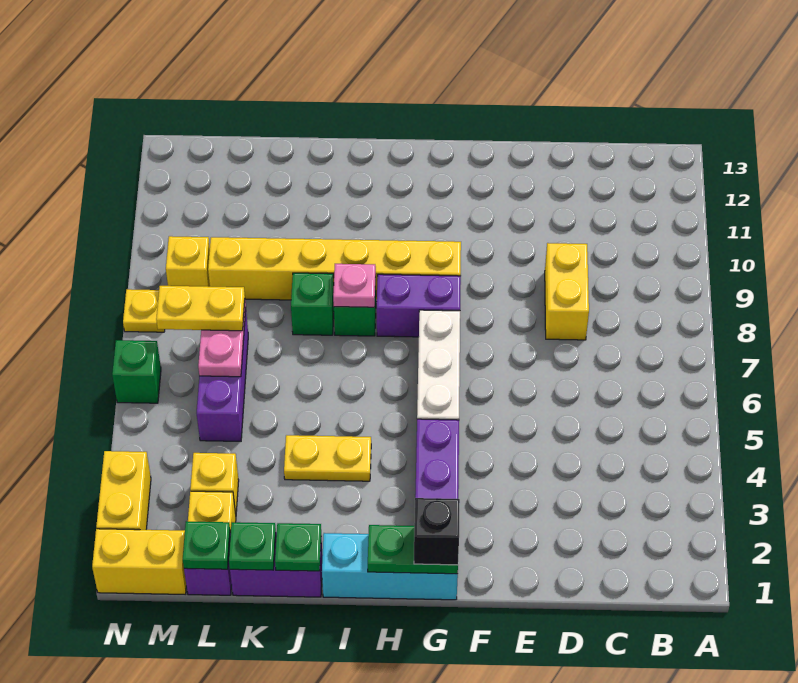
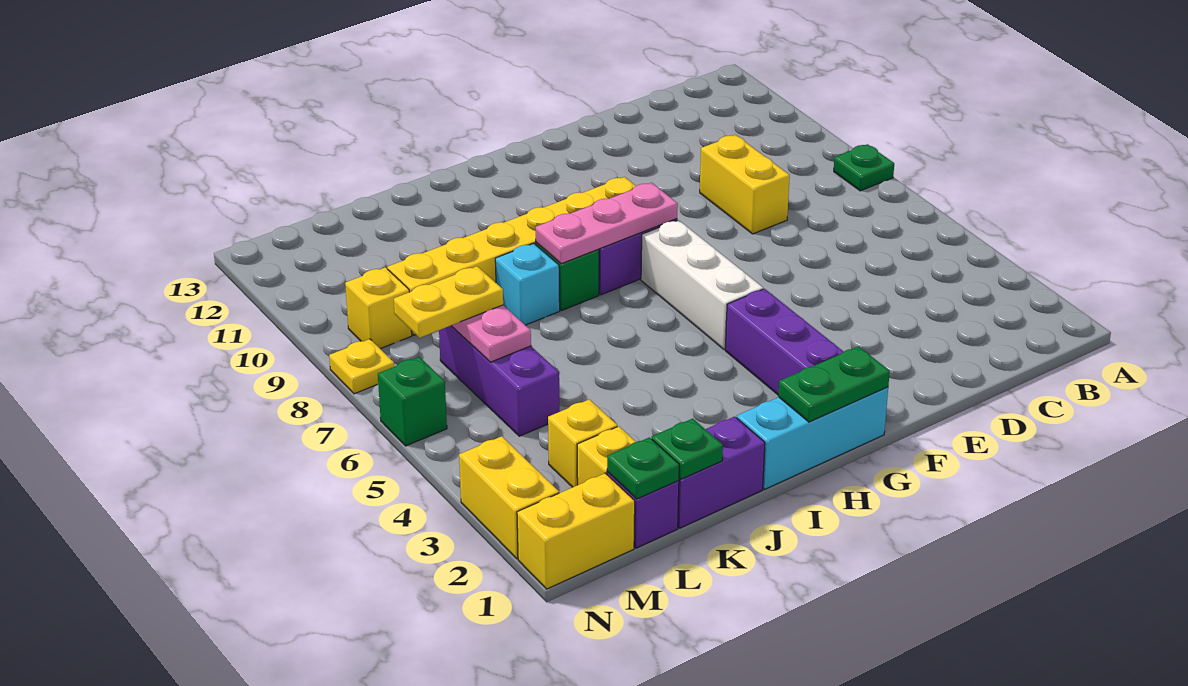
black brick G1 level 3 -> none
yellow plate I4:J4 level 1 -> none
pink plate I8 level 2 -> pink plate G8:I8 level 2
green plate J1 level 2 -> green plate A8 level 1
green brick J8 level 1 -> cyan brick J8 level 1

